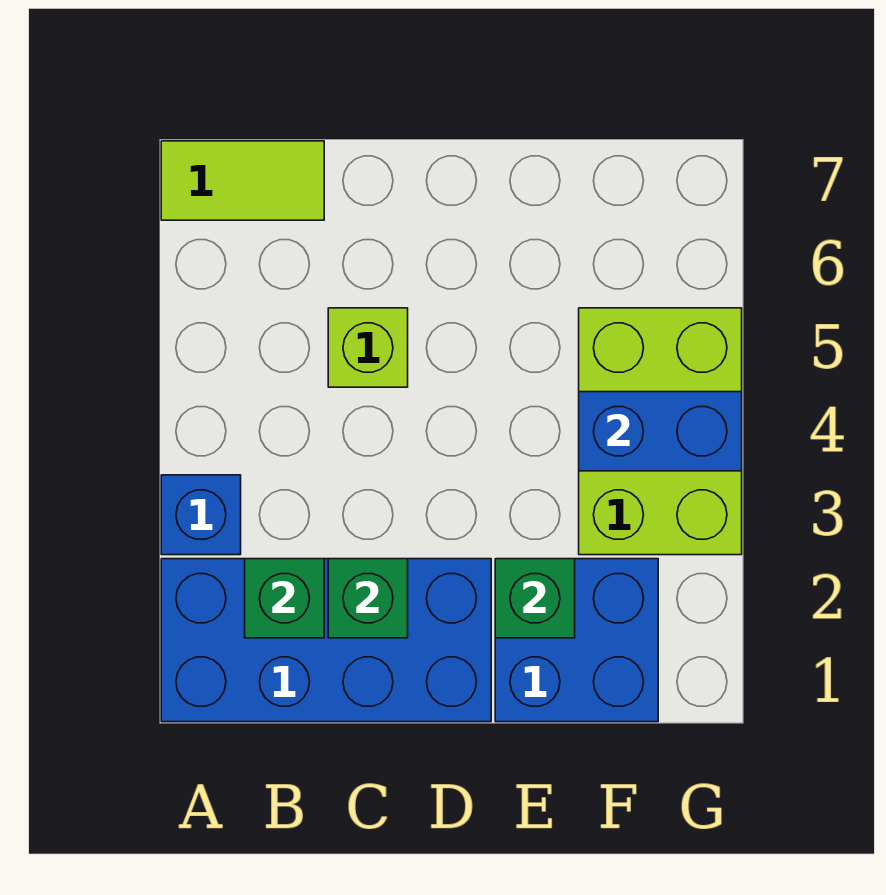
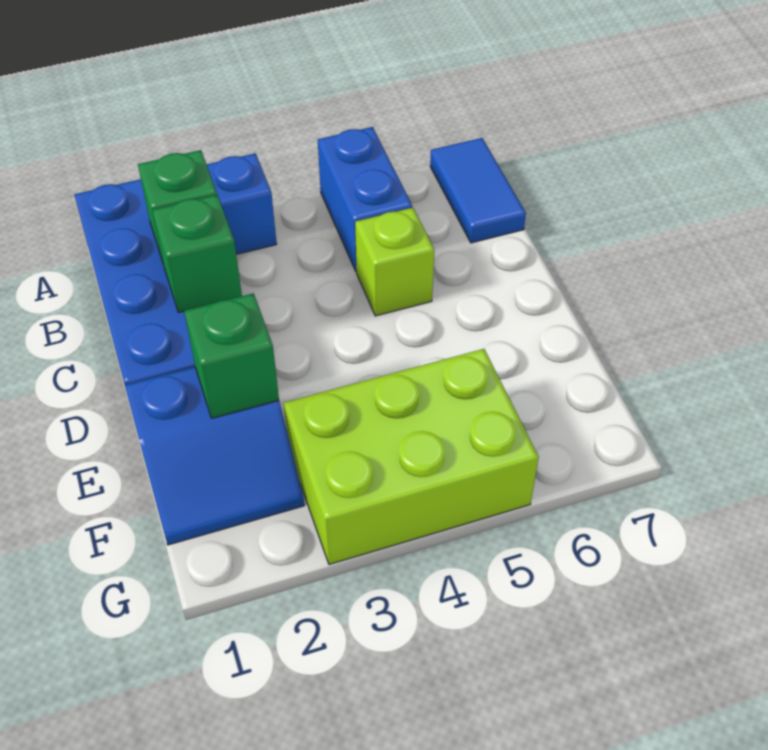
lime tile A7:B7 level 1 -> blue tile A7:B7 level 1
blue brick E1:F2 level 1 -> blue slope E1:F2 level 1 top E
blue brick F4:G4 level 2 -> blue brick A5:B5 level 1

